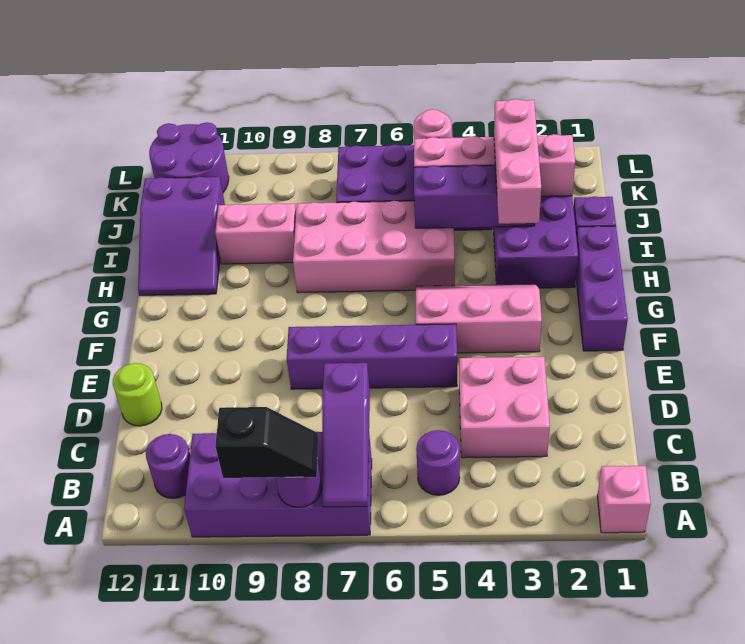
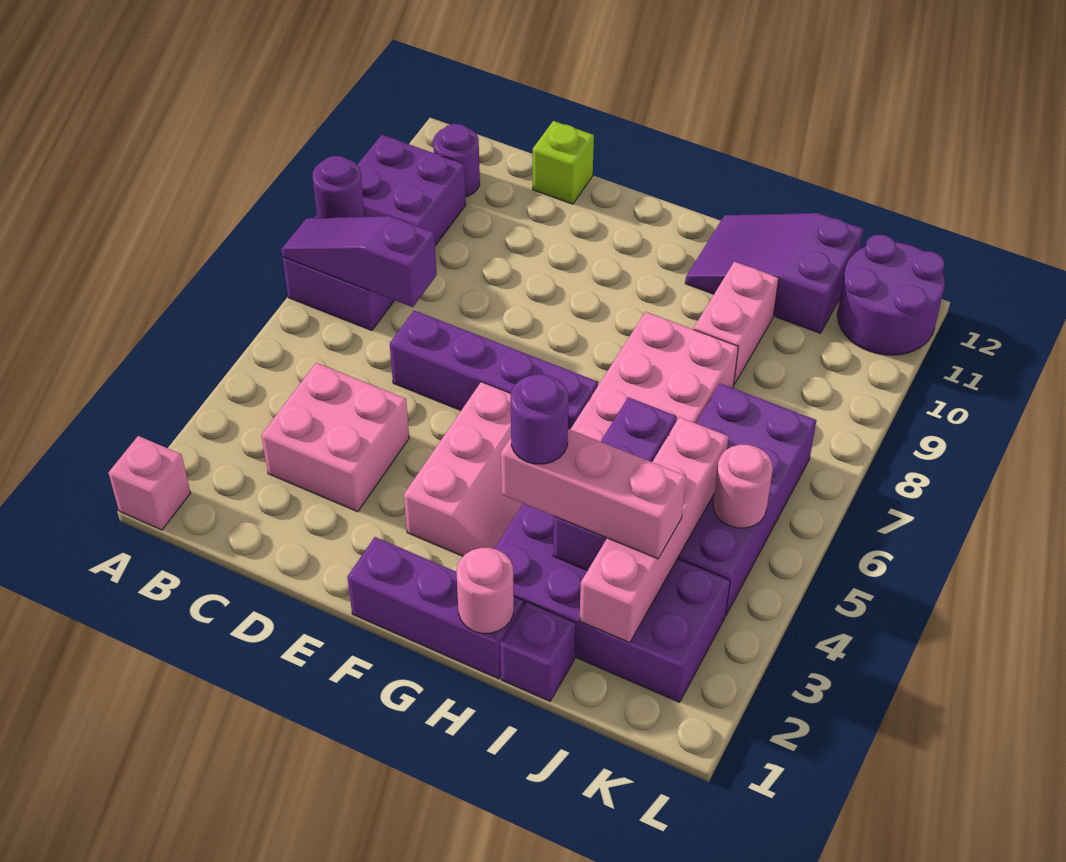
black slope A8:A9 level 3 top 9 -> none
purple round brick B5 level 1 -> purple round brick H3 level 4
lime round brick D12 level 1 -> lime brick D12 level 1
purple brick E5:E8 level 1 -> purple brick D6:G6 level 1
none -> pink round brick H1 level 2

